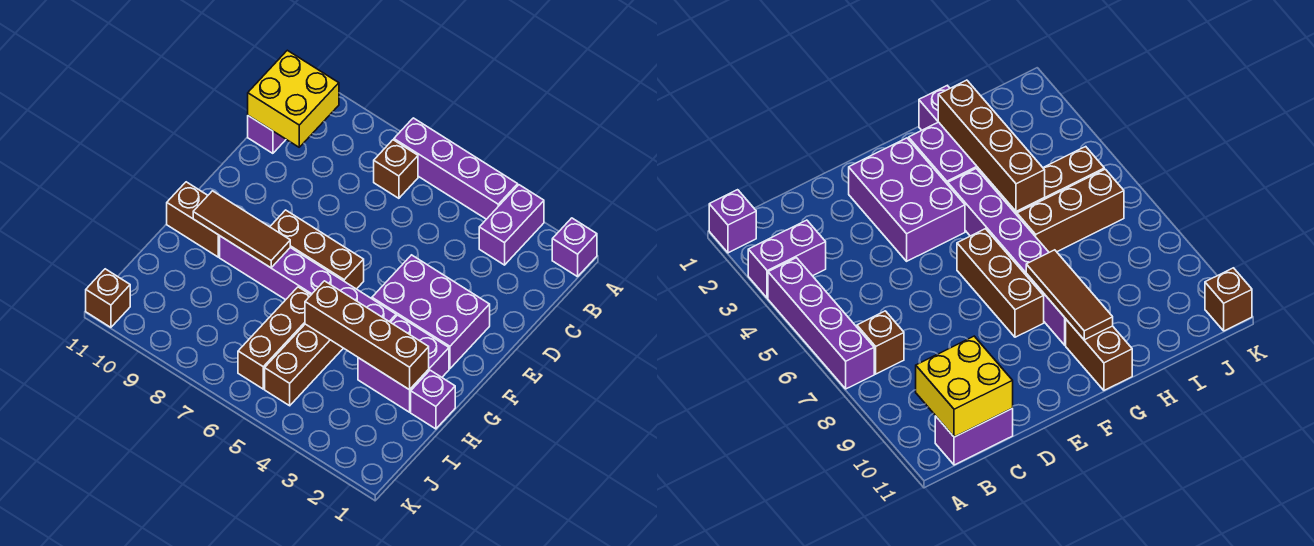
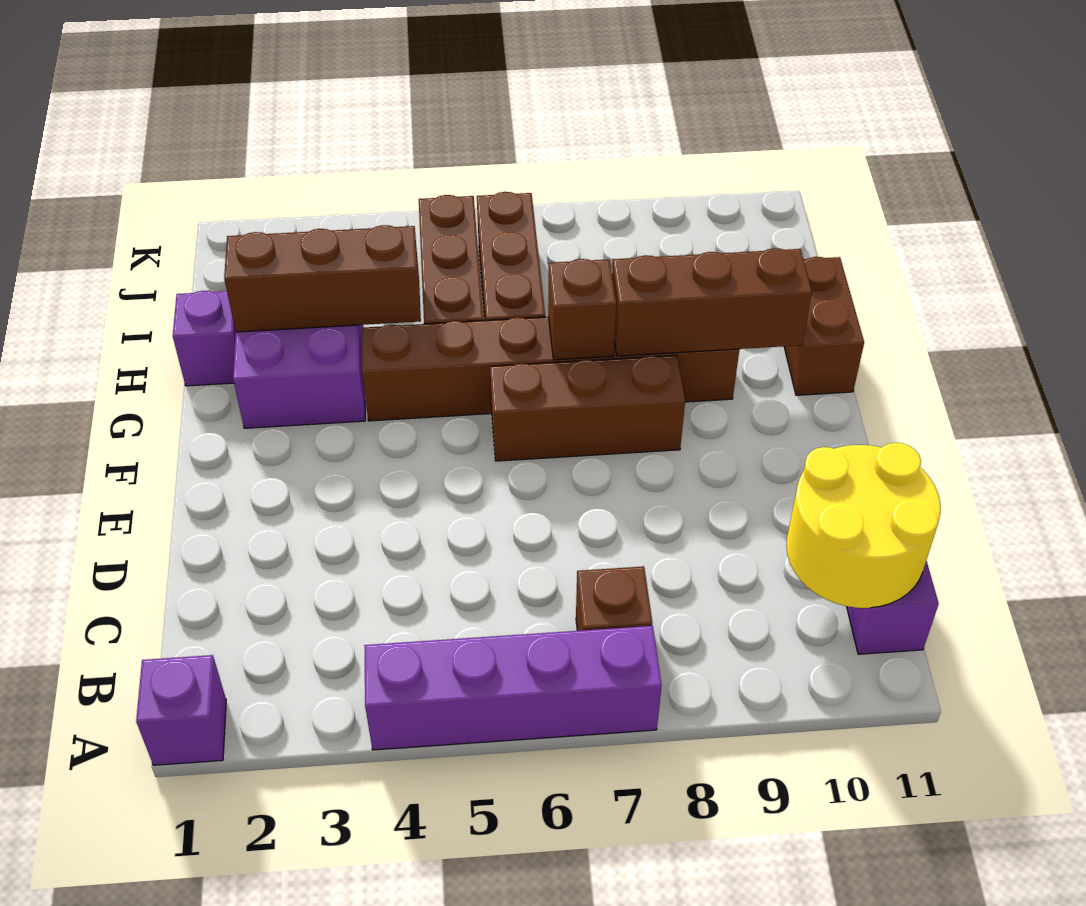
purple brick A3:B3 level 1 -> none
yellow brick B10:C11 level 2 -> yellow round brick B10:C11 level 2
purple brick E2:F4 level 1 -> none
purple brick G4:G9 level 1 -> brown brick G4:G9 level 1
brown tile G8:G10 level 2 -> brown brick G8:G10 level 2
brown brick G10:G11 level 1 -> brown brick G11:H11 level 1
brown brick H2:H5 level 2 -> brown brick H2:H4 level 2
brown brick K11 level 1 -> brown brick G7 level 2

